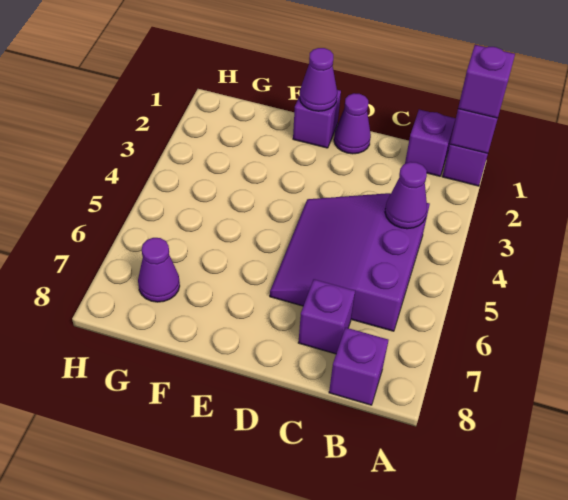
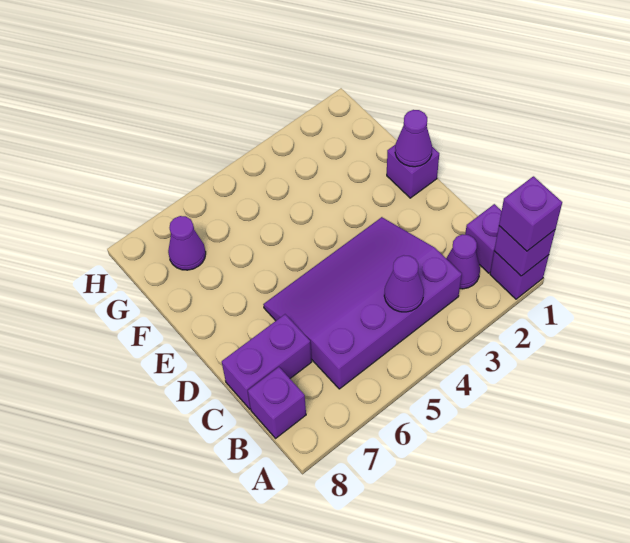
purple slope B4:D6 level 1 top B -> purple slope B3:D6 level 1 top B
purple brick C7 level 1 -> purple brick C7:C8 level 1
purple cone D1 level 1 -> purple cone B2 level 1

